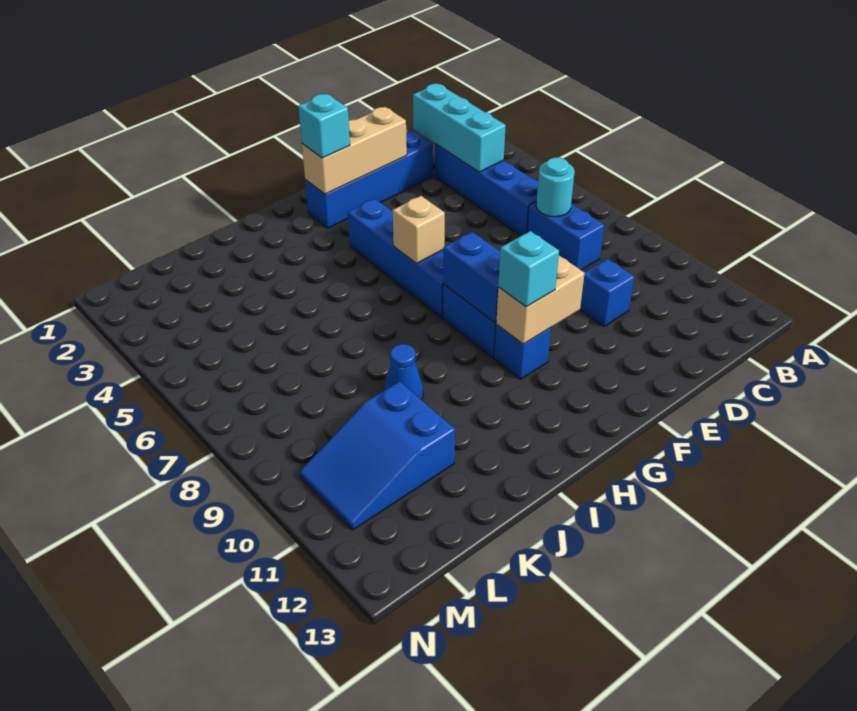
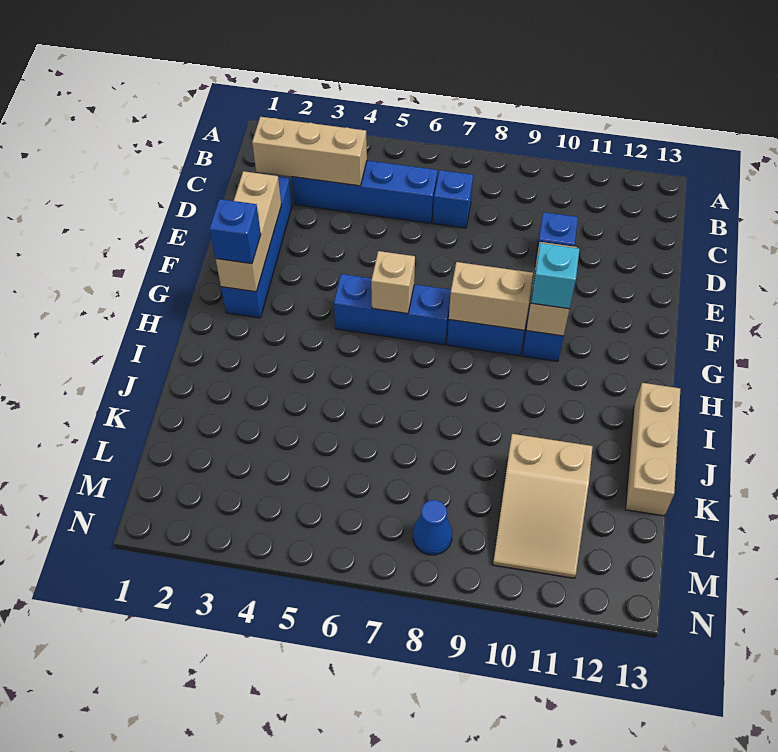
cyan brick C2:C4 level 2 -> tan brick C2:C4 level 2
blue brick C7:C8 level 1 -> blue brick C7 level 1
cyan round brick C7 level 2 -> none
cyan brick G2 level 3 -> blue brick G2 level 3
blue brick G4:G7 level 1 -> blue brick G5:G7 level 1
blue brick G8:G9 level 2 -> tan brick G8:G9 level 2
none -> tan brick I13:K13 level 1
blue cone J9 level 1 -> blue cone M8 level 1
blue slope K10:M11 level 1 top K -> tan slope K10:M11 level 1 top K

